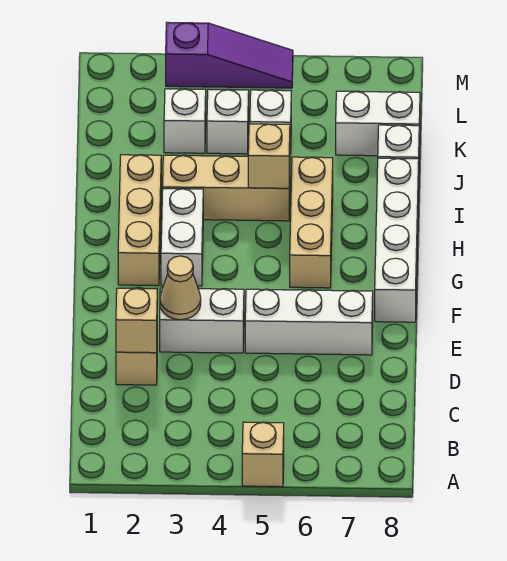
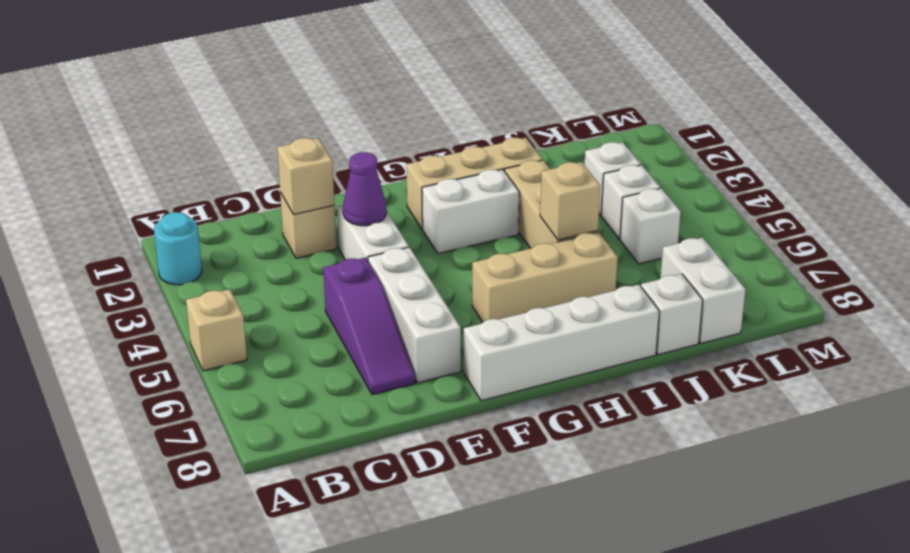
none -> cyan round brick A2 level 1
tan cone E3 level 2 -> purple cone E3 level 2
purple slope M3:M5 level 1 top 3 -> purple slope D5:D7 level 1 top 5

